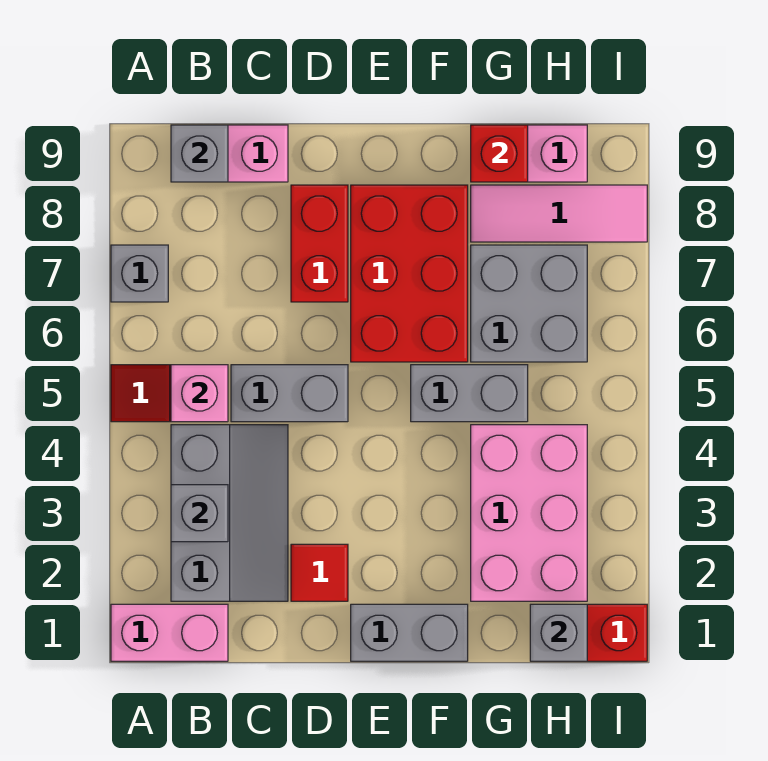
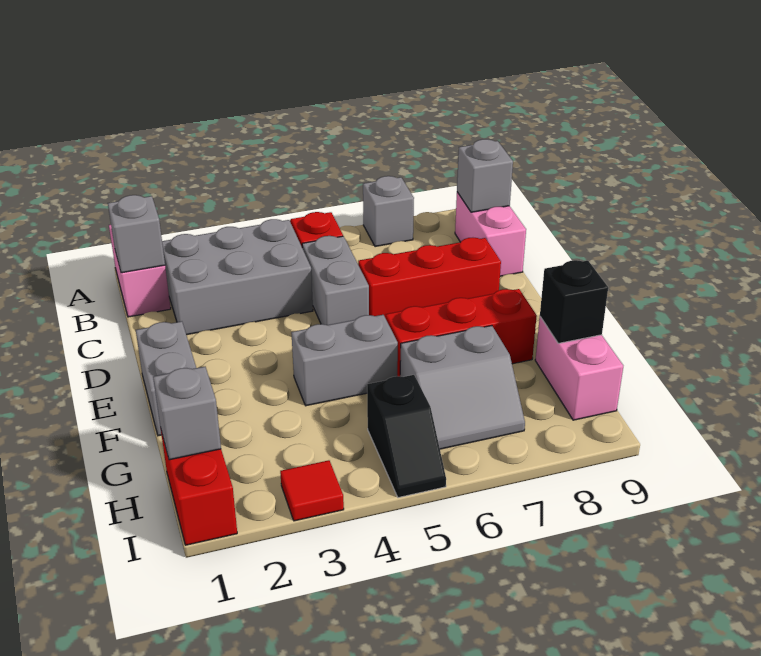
grey slope B2:C4 level 1 top B -> grey brick B2:C4 level 1
grey brick B3 level 2 -> grey brick B1 level 2
pink brick B5 level 2 -> none
red tile D2 level 1 -> red tile I3 level 1
red brick D7:D8 level 1 -> red brick D6:D8 level 1
red brick E6:F8 level 1 -> red brick F6:F8 level 1
grey brick F5:G5 level 1 -> grey brick F4:F5 level 1
pink brick G2:H4 level 1 -> none
grey brick G6:H7 level 1 -> grey slope G6:H7 level 1 top G
pink tile G8:I8 level 1 -> none
red brick G9 level 2 -> black brick G9 level 2
none -> black slope H5:I5 level 1 top H

